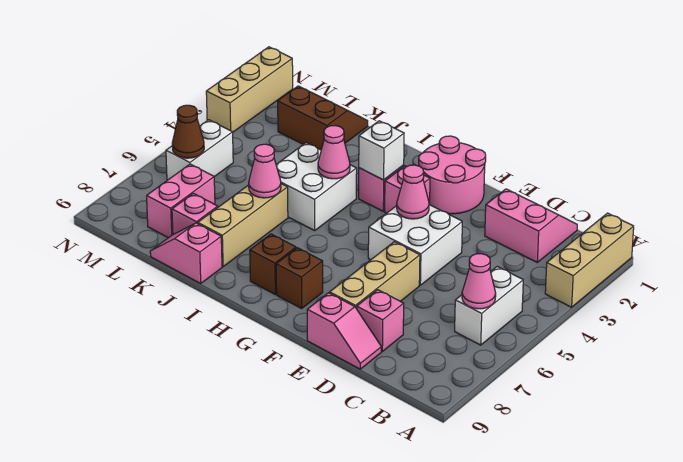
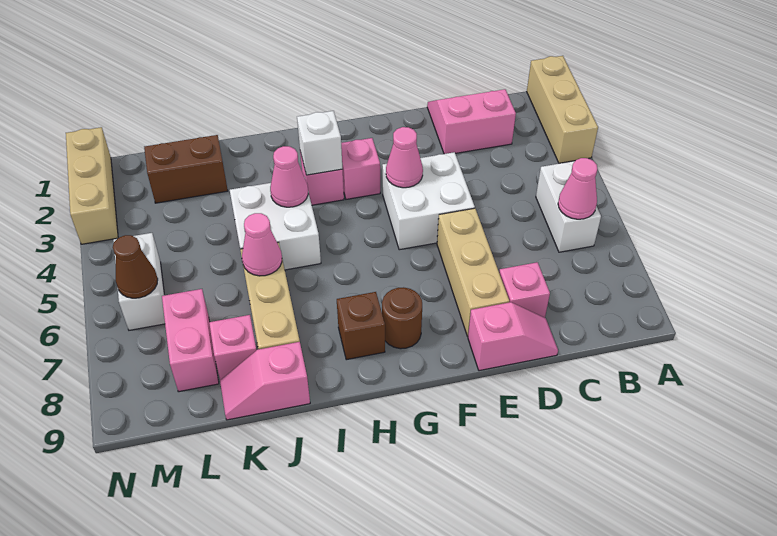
pink round brick F1:G2 level 1 -> none
brown brick G8 level 1 -> brown round brick G8 level 1

